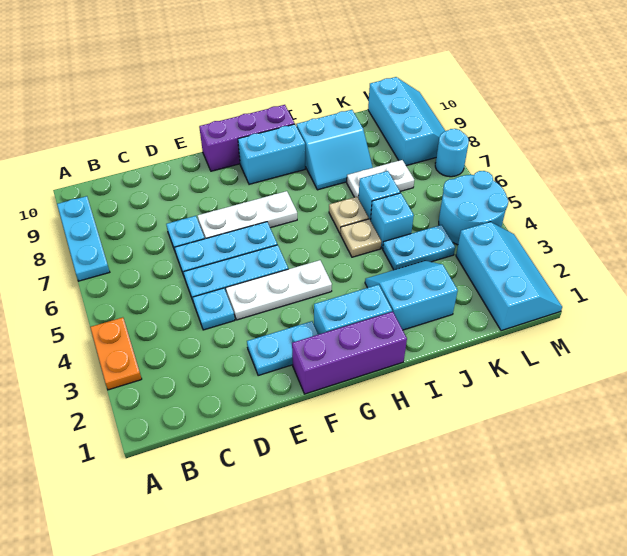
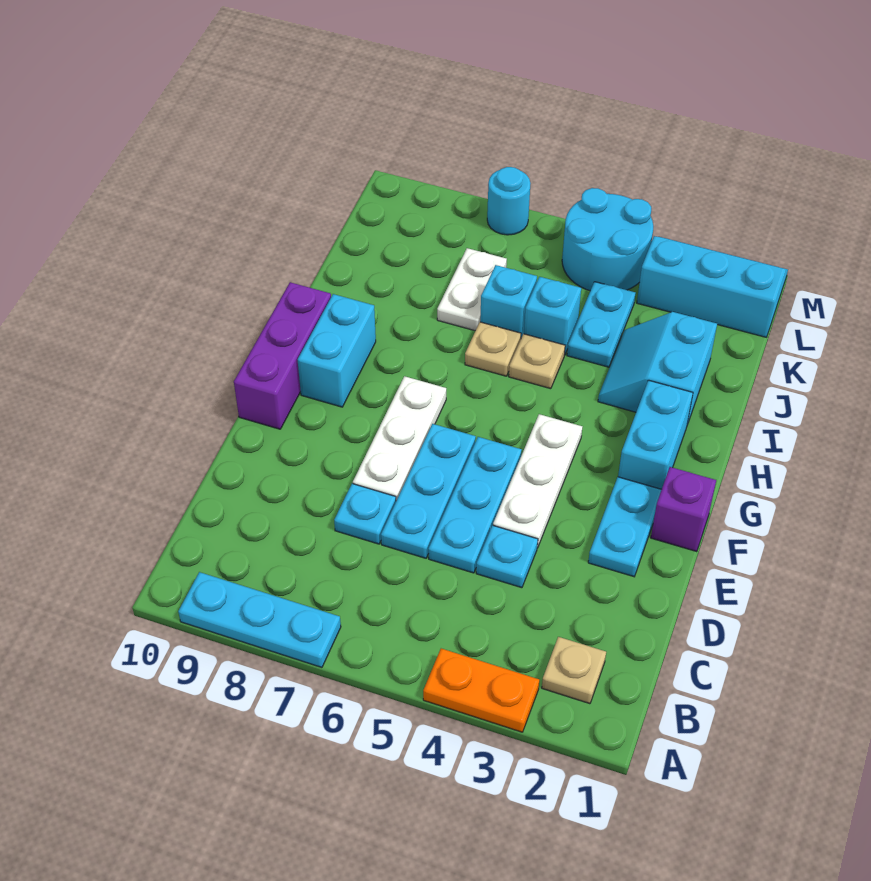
none -> tan plate B2 level 1
purple brick F1:H1 level 1 -> purple brick F1 level 1
cyan slope I8:J9 level 1 top 9 -> none
cyan slope L8:M10 level 1 top L -> none

